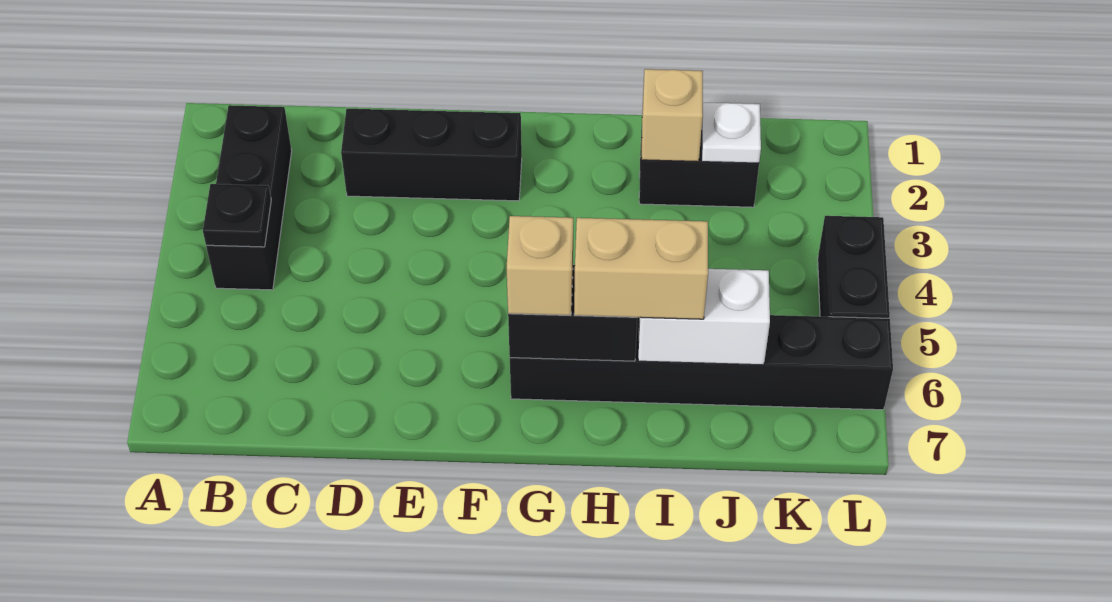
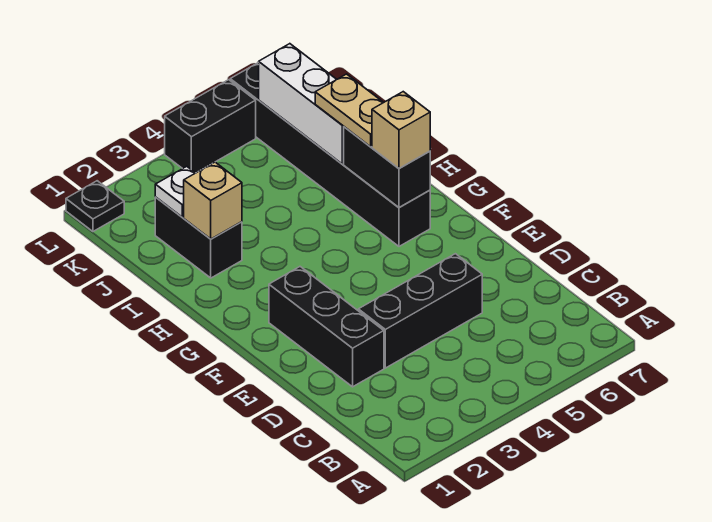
black brick B2:B4 level 1 -> black brick D3:D5 level 1
black plate B4 level 2 -> black plate L1 level 1
tan brick H6:I6 level 3 -> tan plate H6:I6 level 3
white brick I6:J6 level 2 -> white brick I6:K6 level 2

